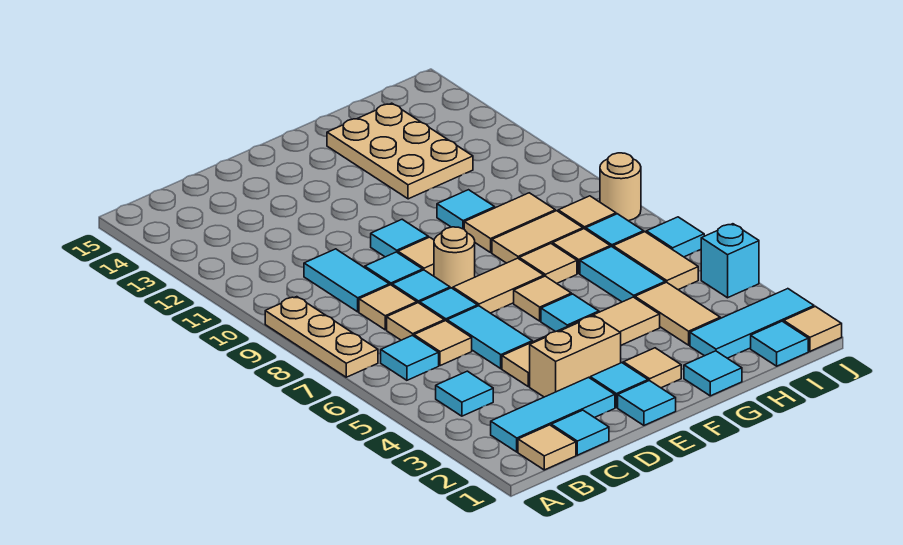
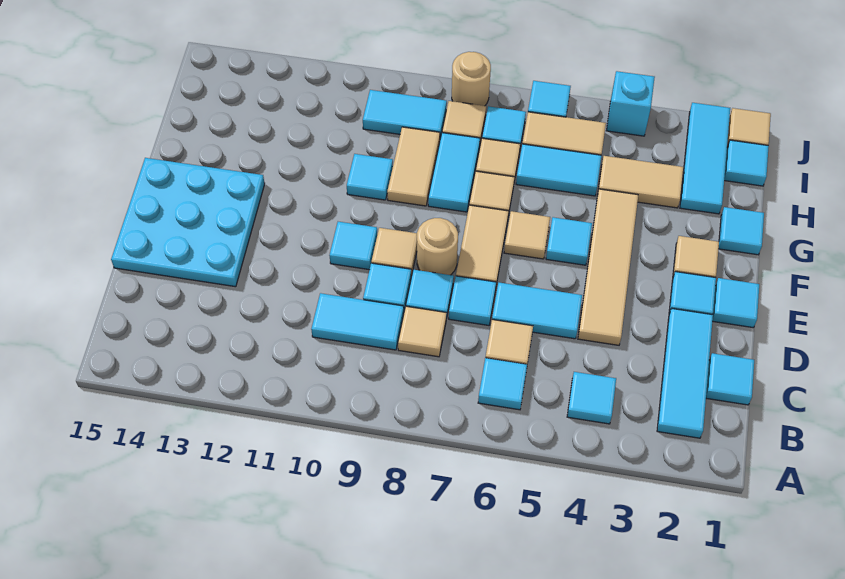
tan plate A7:A9 level 1 -> none
tan tile B1 level 1 -> none
tan tile C7 level 1 -> none
tan brick D3:E3 level 1 -> none
none -> cyan plate D13:F15 level 1
tan tile G8:H8 level 1 -> cyan tile G8:H8 level 1
tan plate G12:H14 level 1 -> none
none -> cyan tile I9:I10 level 1

